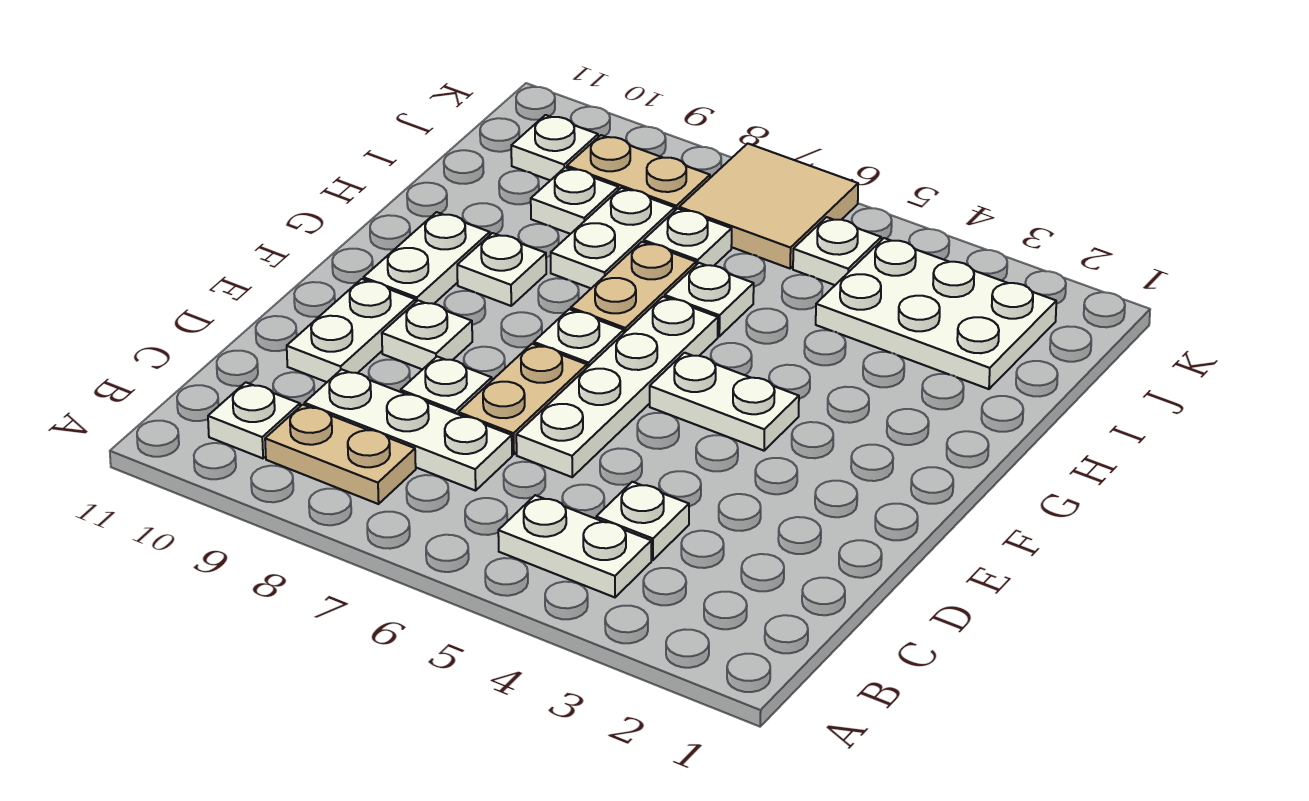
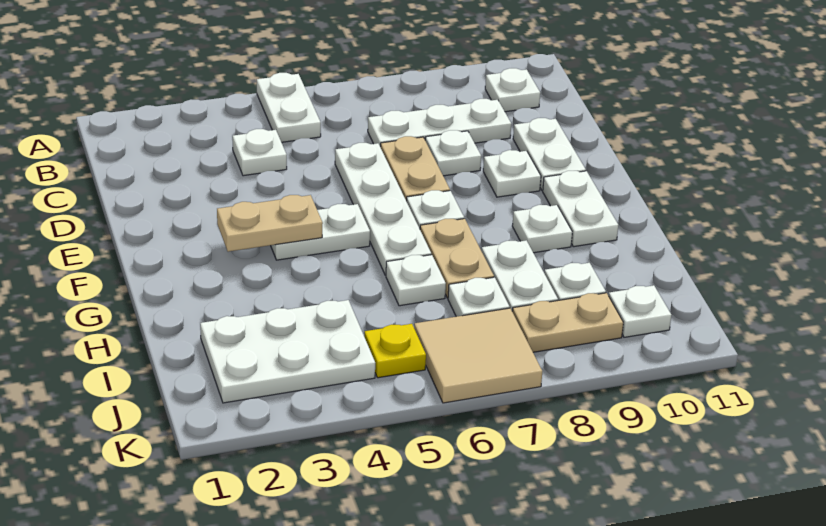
white plate B4:B5 level 1 -> white plate A5:B5 level 1
tan plate B8:B9 level 1 -> tan plate F3:F4 level 2
white plate J5 level 1 -> yellow plate J5 level 1

